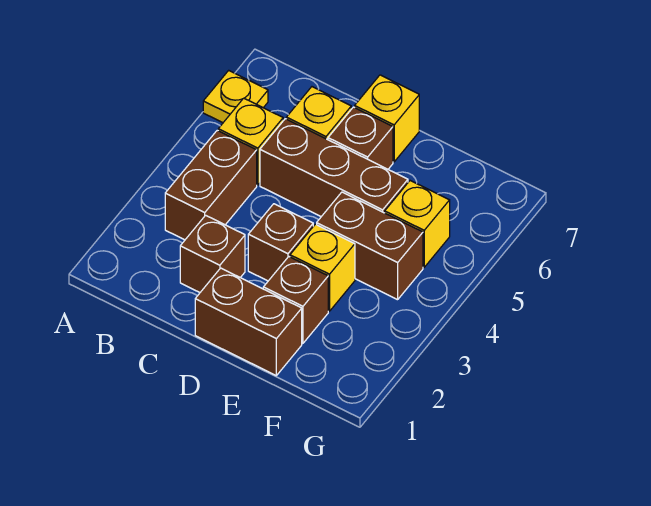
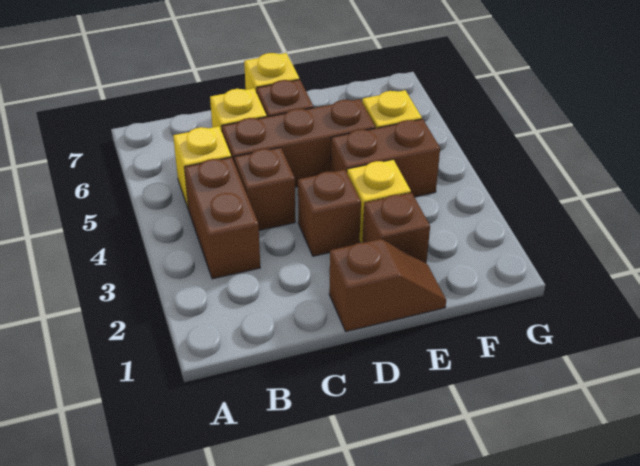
yellow plate A6 level 1 -> none
brown brick C2 level 1 -> brown brick C4 level 1
brown brick D1:E1 level 1 -> brown slope D1:E1 level 1 top D

